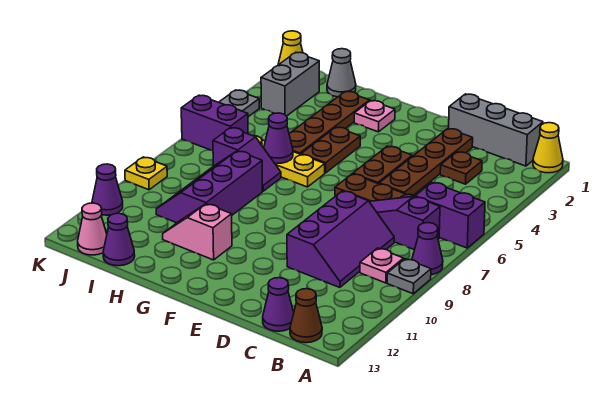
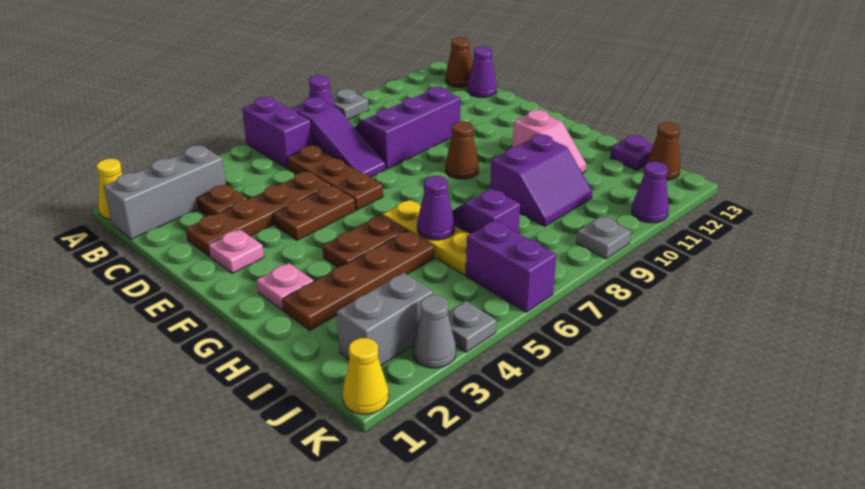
grey brick B1:D1 level 1 -> grey brick B1:B3 level 1
pink plate B9 level 1 -> pink plate E2 level 1
none -> brown cone F9 level 1
purple slope H8:I10 level 1 top H -> purple slope H9:I10 level 1 top H
grey cone I1 level 1 -> grey cone K3 level 1
purple cone I13 level 1 -> purple plate I13 level 1
pink cone J13 level 1 -> brown cone J13 level 1
yellow plate K9 level 1 -> grey plate K9 level 1

